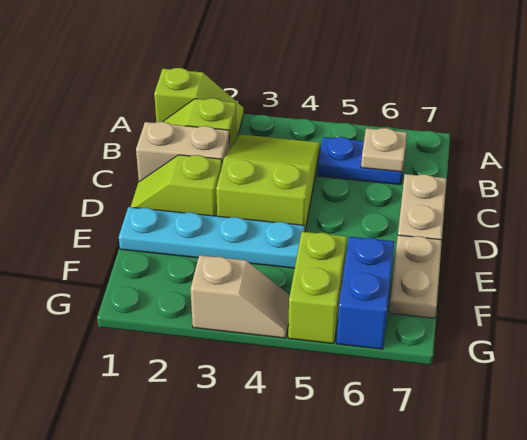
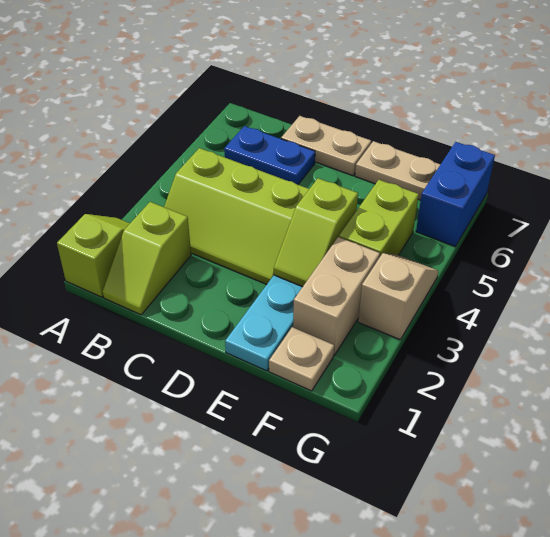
lime slope B3:D4 level 1 top D -> lime slope B3:D4 level 1 top 4
blue plate B5:B6 level 1 -> blue plate B6:C6 level 1
tan plate B6 level 2 -> tan plate F1 level 1
tan brick C1:C2 level 1 -> tan brick F2:F3 level 1
lime slope D1:D2 level 1 top 2 -> lime slope E3:E4 level 2 top 4
lime brick F5:G5 level 1 -> lime brick F4:F5 level 1
blue brick F6:G6 level 1 -> blue brick G6:G7 level 1

